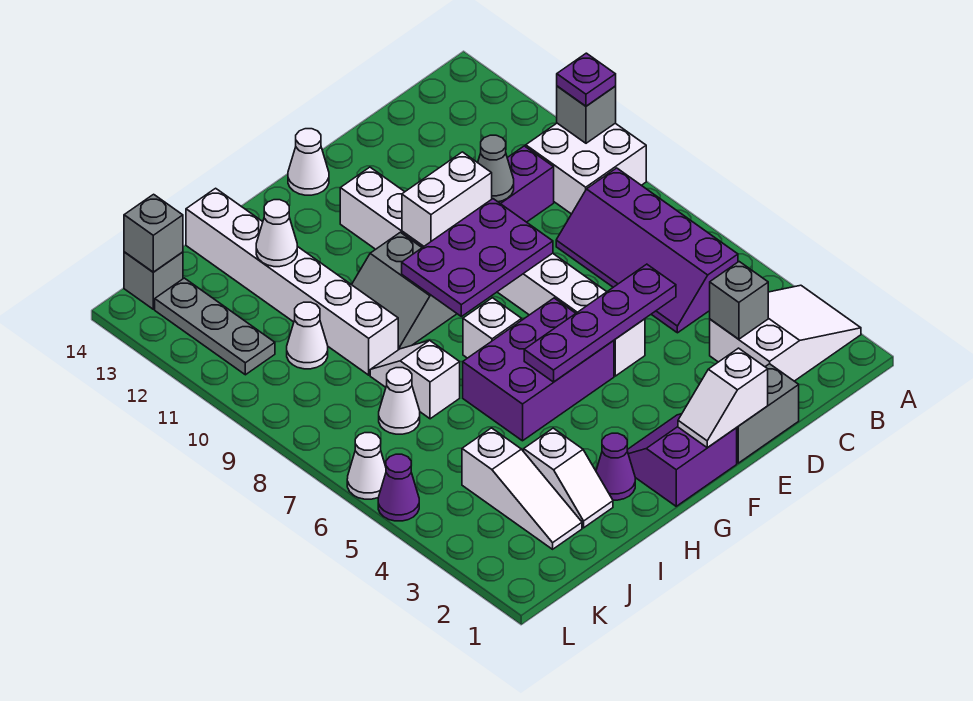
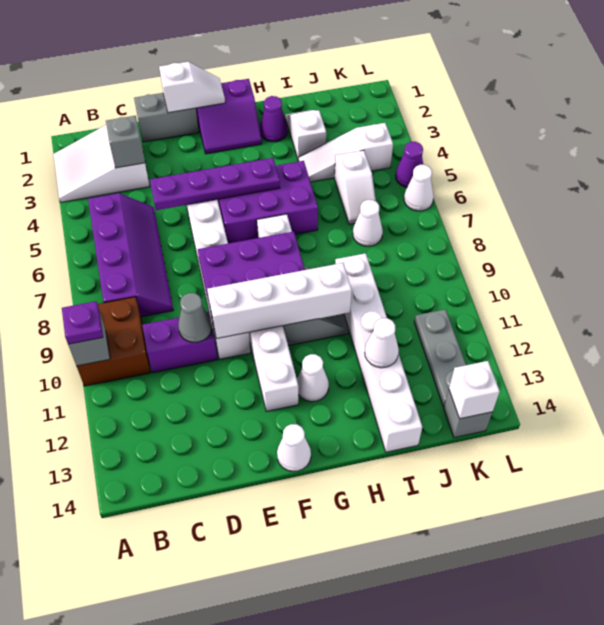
white brick A9:B10 level 1 -> brown brick A9:B10 level 1
white brick E10:F10 level 2 -> white brick E10:H10 level 2
white slope I7:I8 level 1 top 7 -> white slope J5:J6 level 1 top 5
white slope J2:J4 level 1 top 4 -> white slope I4:K4 level 1 top K
white cone J10 level 1 -> white cone G12 level 1
grey brick K14 level 2 -> white brick K14 level 2

